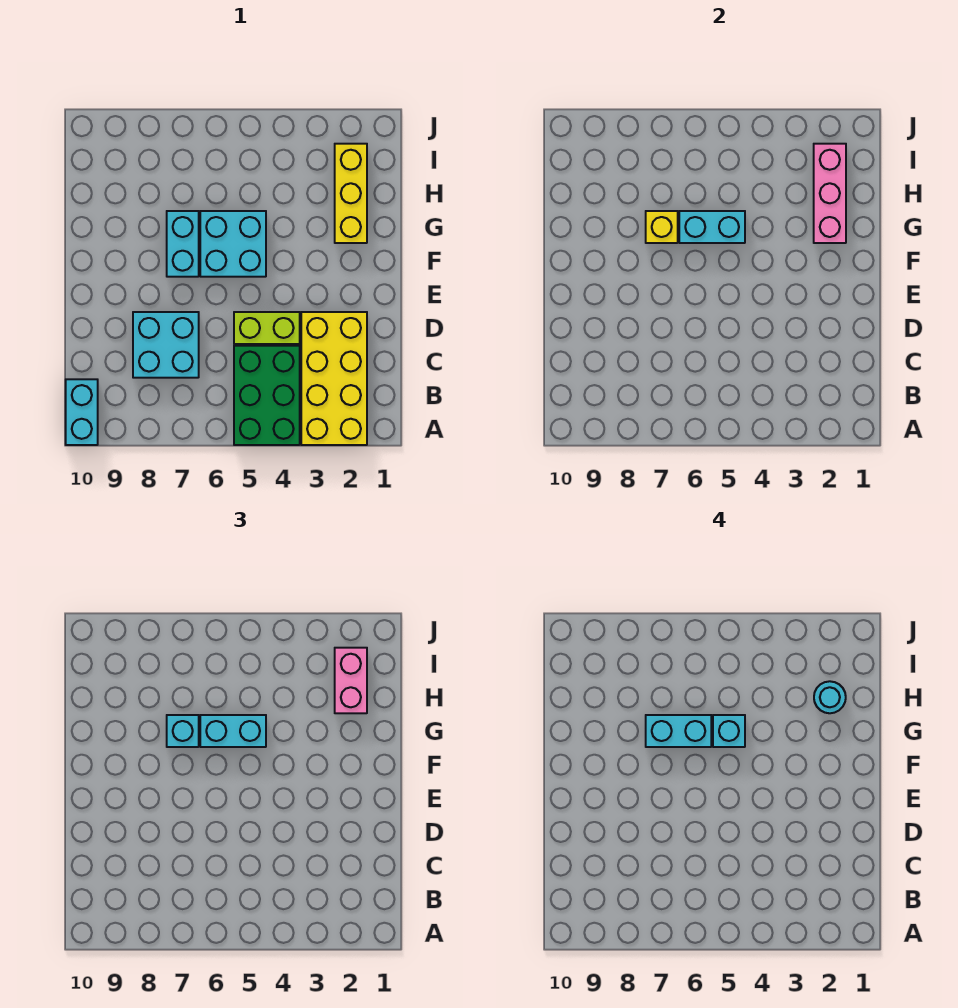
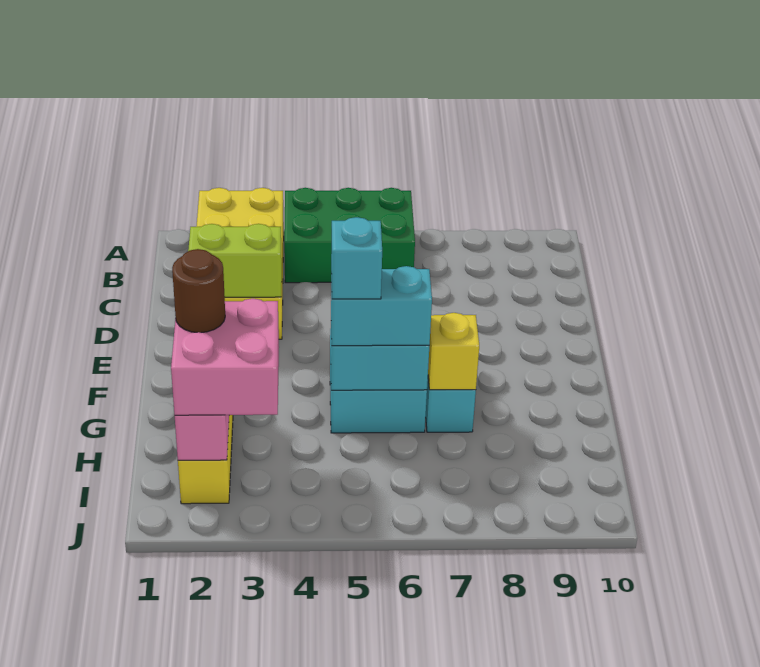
green brick A4:C5 level 1 -> green brick A4:B6 level 1
cyan brick A10:B10 level 1 -> none
cyan brick C7:D8 level 1 -> none
lime brick D4:D5 level 1 -> lime brick D2:D3 level 2
cyan brick G6:G7 level 4 -> none
cyan brick G7 level 3 -> none
pink brick H2:I2 level 3 -> pink brick H2:I3 level 3
cyan round brick H2 level 4 -> brown round brick H2 level 4

